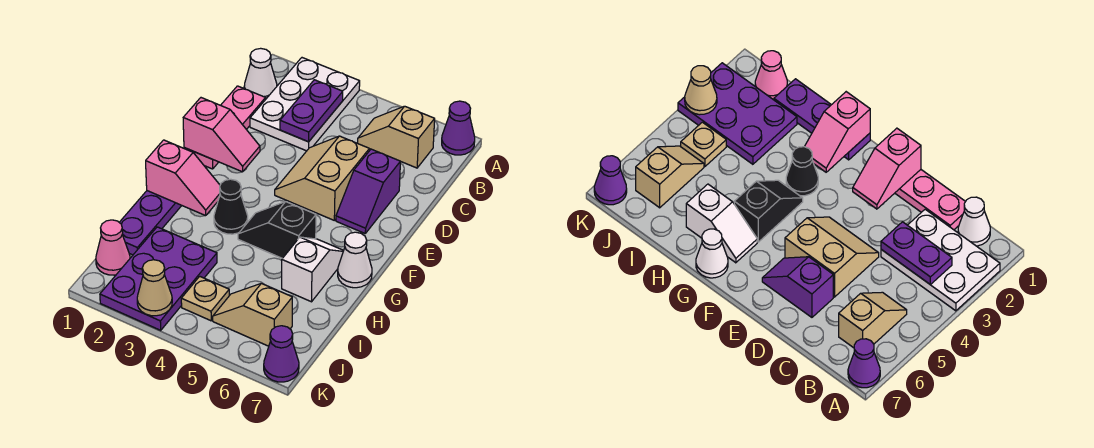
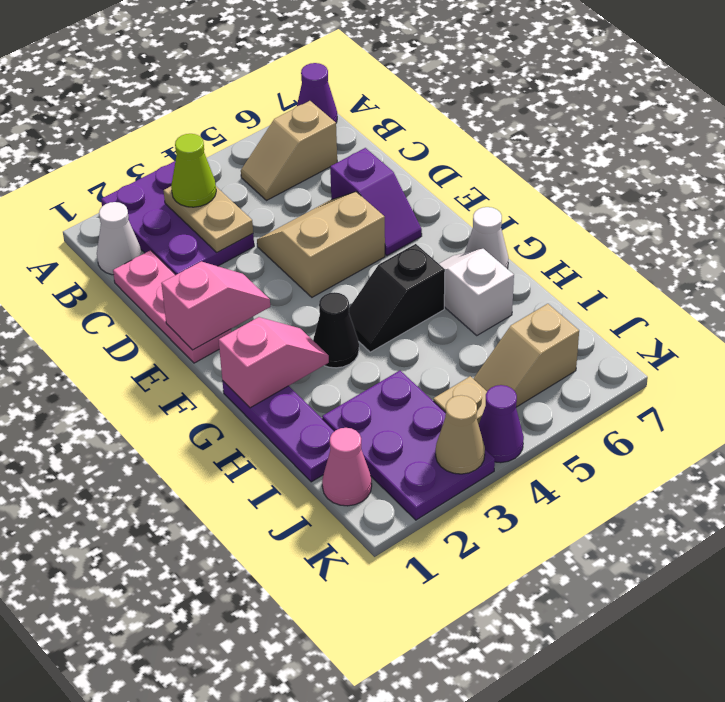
white plate A2:C3 level 1 -> purple plate A2:C3 level 1
purple plate B3:C3 level 2 -> tan plate B3:C3 level 2
none -> lime cone B3 level 3
tan slope D4:E5 level 1 top 5 -> tan slope D4:E5 level 1 top E
purple cone K7 level 1 -> purple cone K4 level 1

